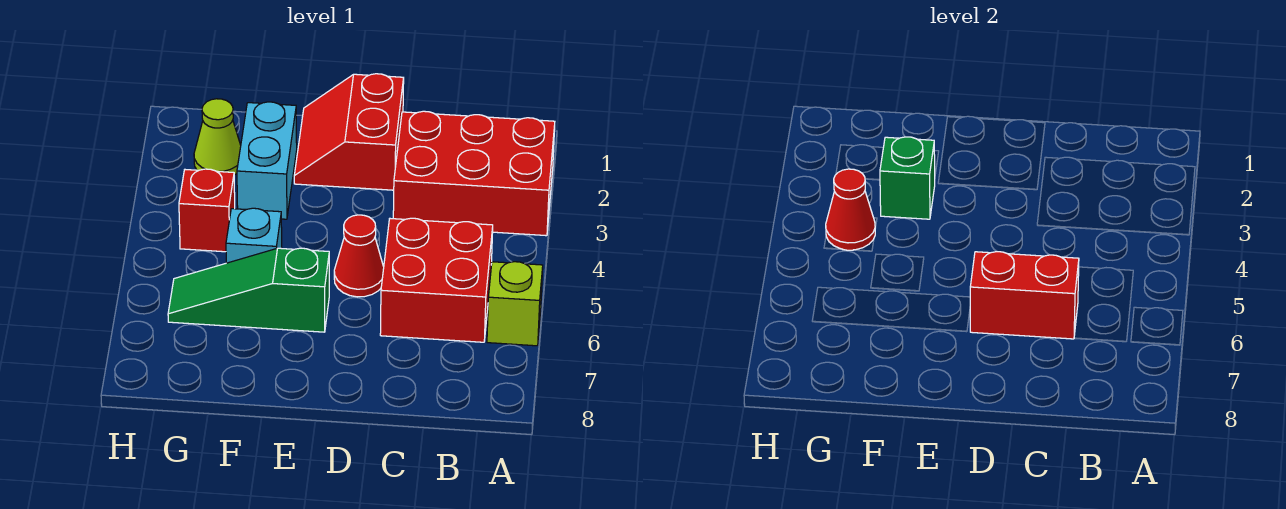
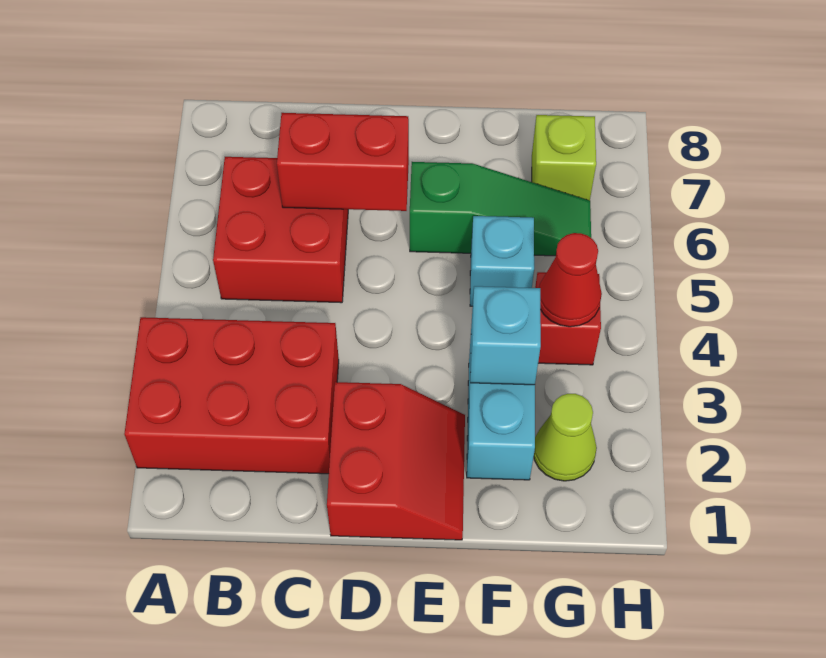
lime brick A6 level 1 -> lime brick G7 level 1
red cone D5 level 1 -> none
green brick F3 level 2 -> cyan brick F3 level 2

